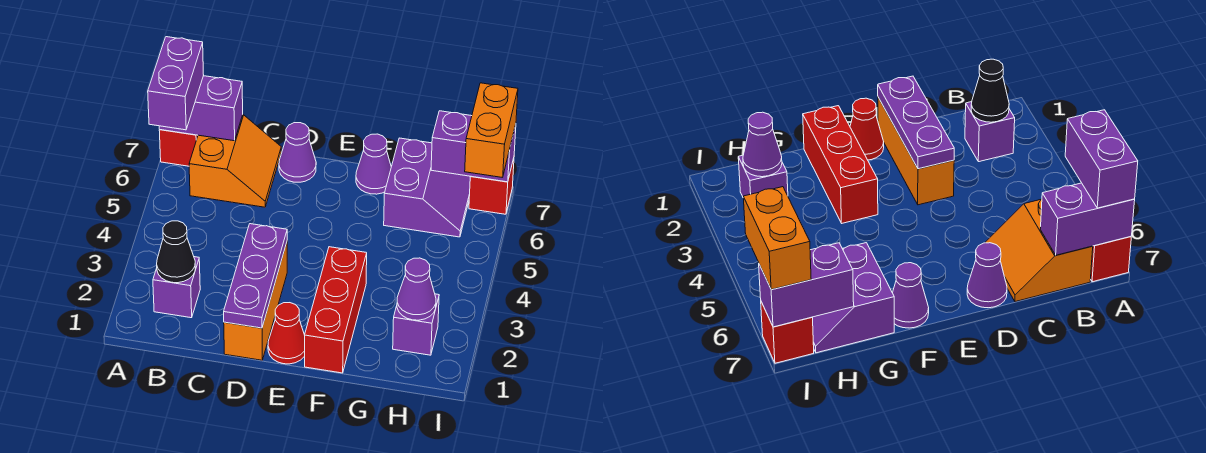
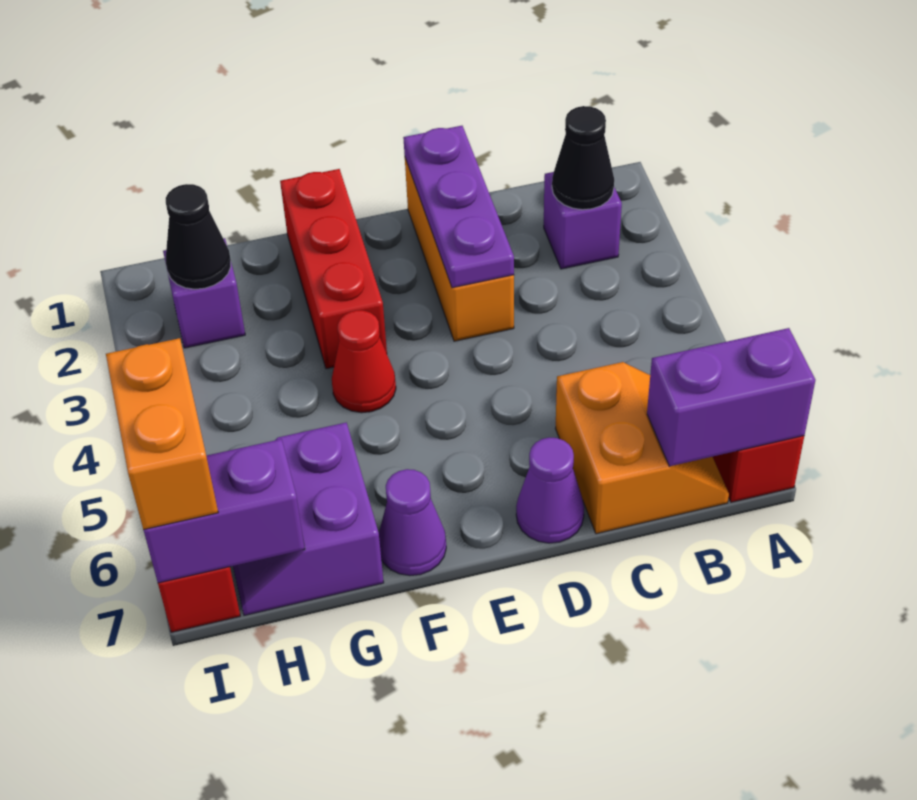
purple brick A6:A7 level 3 -> none
orange slope B6:C7 level 1 top B -> orange slope B6:C7 level 1 top C
red cone E1 level 1 -> red cone F4 level 1
purple cone H2 level 2 -> black cone H2 level 2

